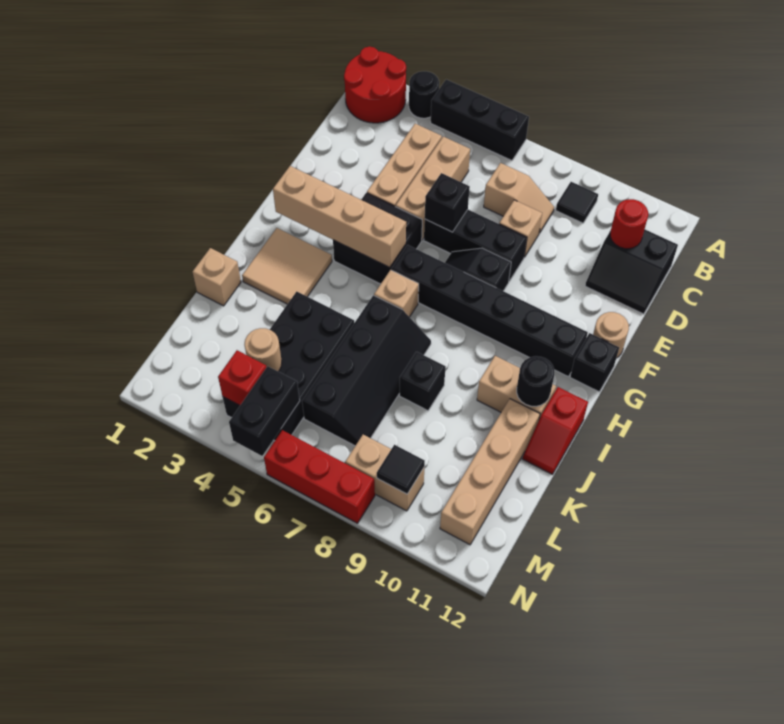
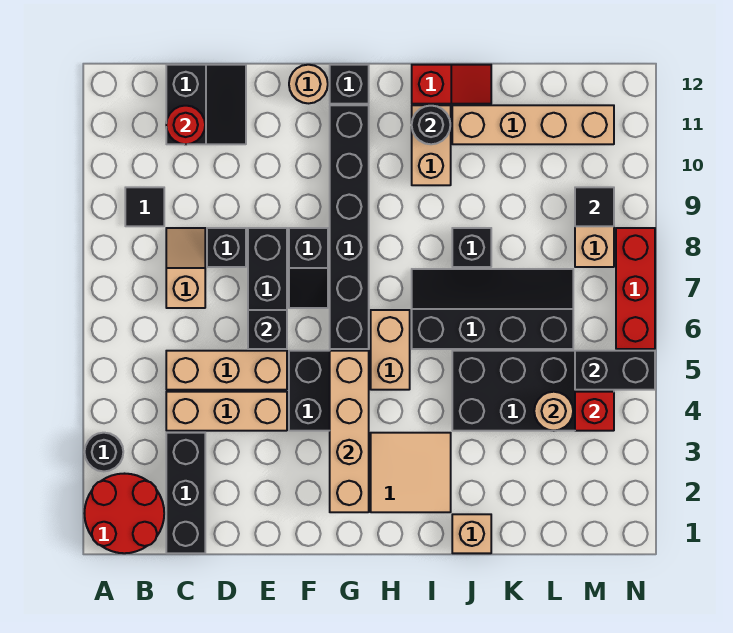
black brick A4:A6 level 1 -> black brick C1:C3 level 1
tan brick D8 level 1 -> black brick D8 level 1
tan brick H6 level 1 -> tan brick H5:H6 level 1

